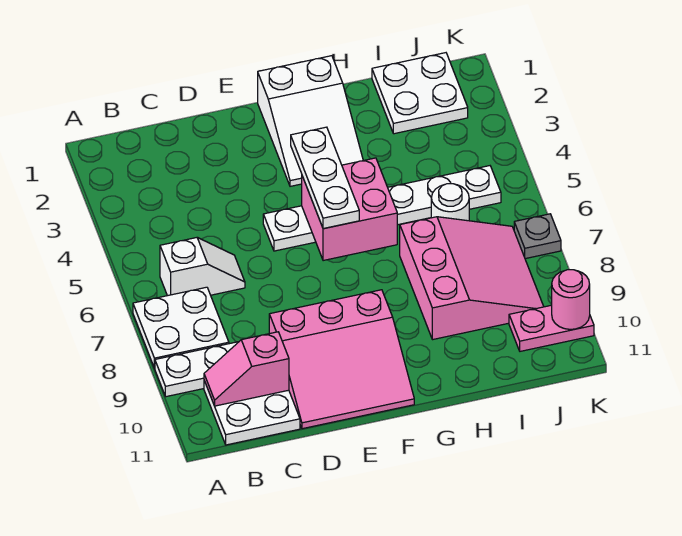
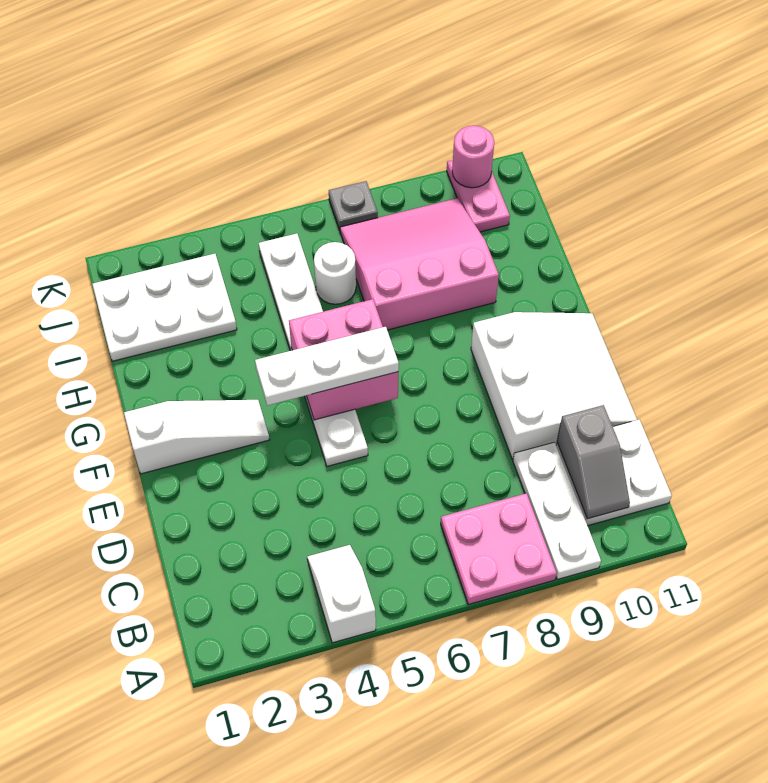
white plate A7:B8 level 1 -> pink plate A7:B8 level 1
white slope B6:C6 level 1 top B -> white slope A4:B4 level 1 top A
pink slope B10:C10 level 2 top C -> grey slope B10:C10 level 2 top C
pink slope D9:F11 level 1 top 9 -> white slope D9:F11 level 1 top 9
white slope F1:G3 level 1 top 1 -> white slope F1:F3 level 1 top 1
white plate I1:J2 level 1 -> white plate I1:J3 level 1

